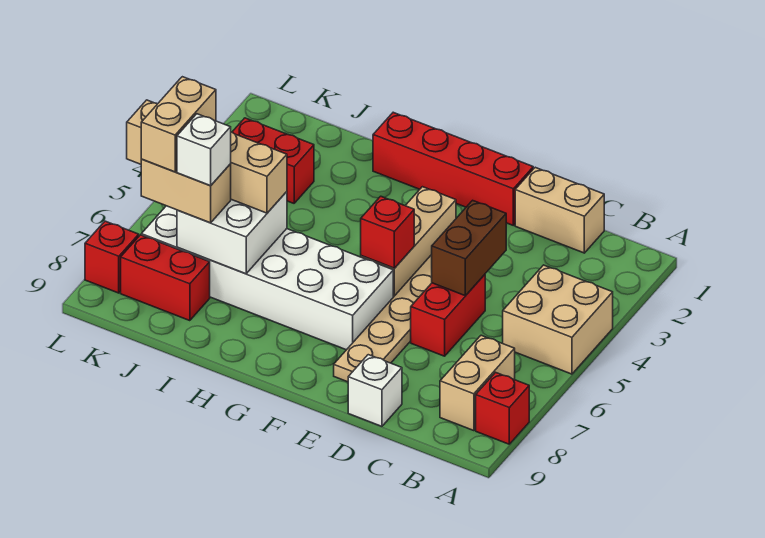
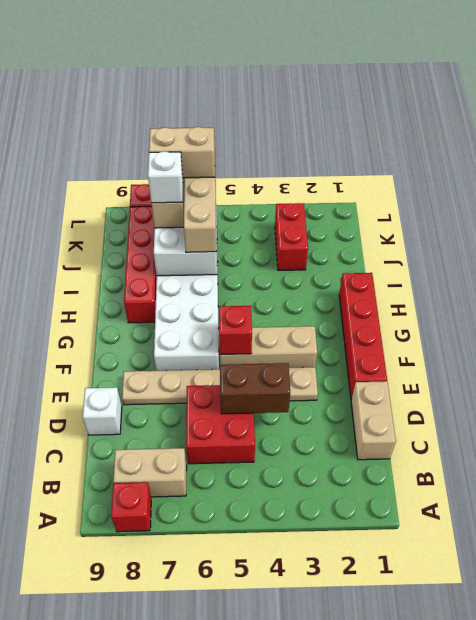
tan brick A4:B5 level 1 -> none
red brick D5:D6 level 1 -> red brick C5:D6 level 1
red brick J8:K8 level 1 -> red brick H8:K8 level 1

